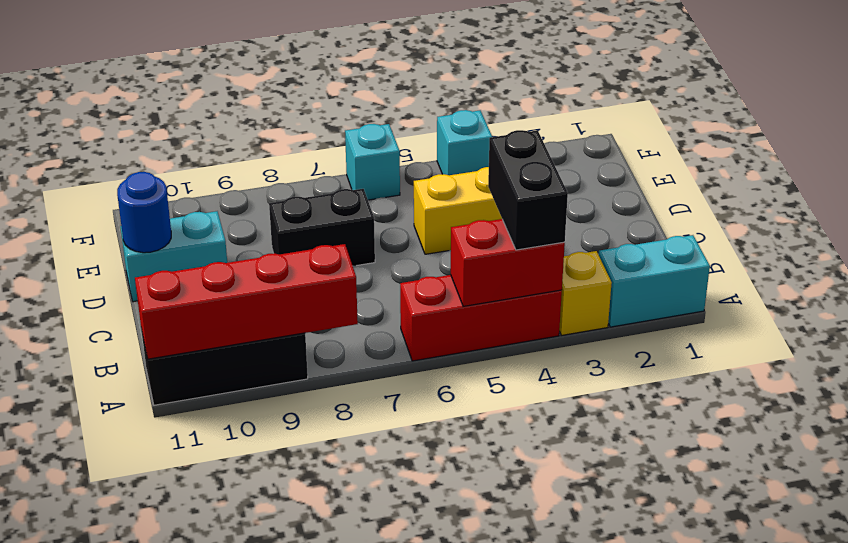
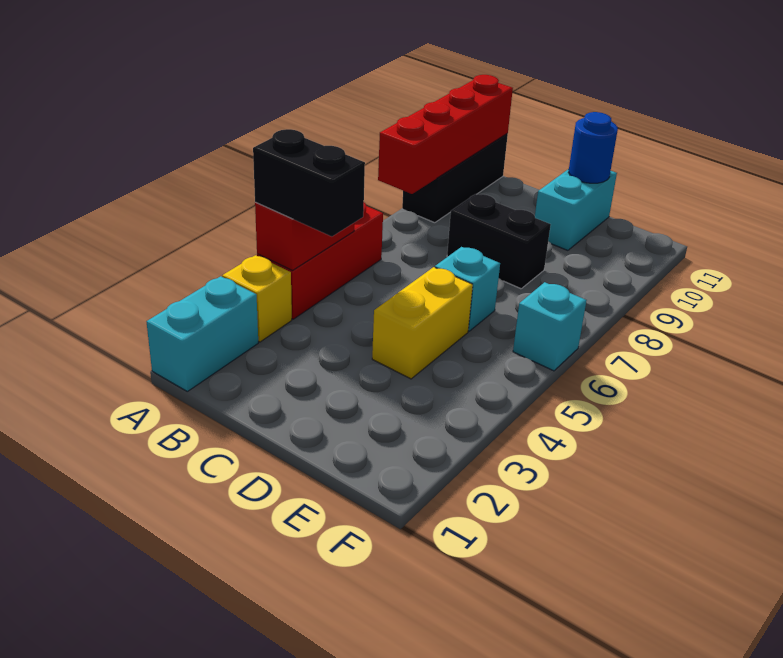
black brick D7:D8 level 1 -> black brick C8:D8 level 1
cyan brick F4 level 1 -> cyan brick D6 level 1

